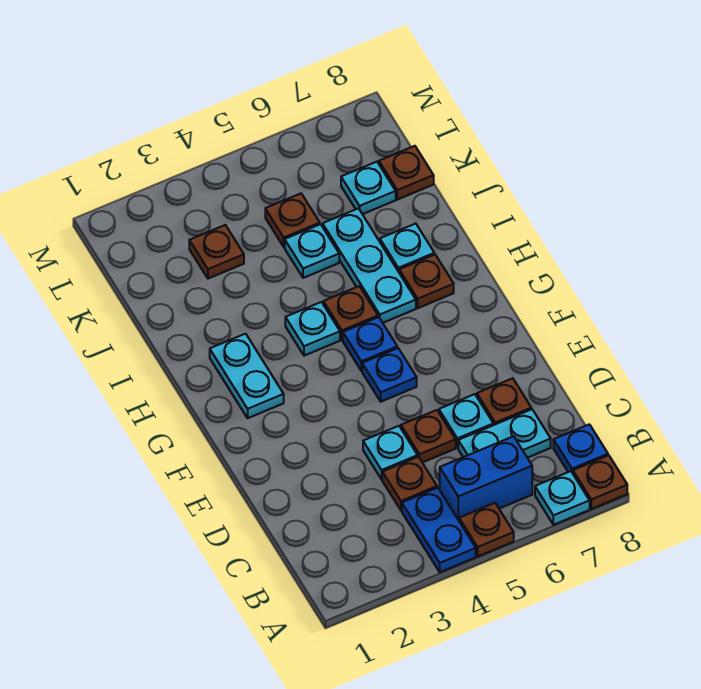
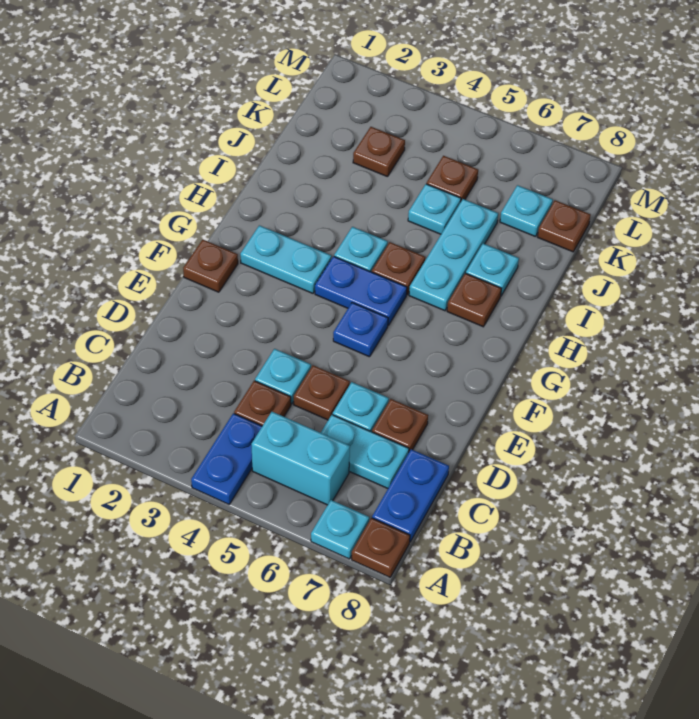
brown plate A5 level 1 -> brown plate F1 level 1
blue brick B5:B6 level 1 -> cyan brick B5:B6 level 1
blue plate B8 level 1 -> blue plate B8:C8 level 1
cyan plate G2:H2 level 1 -> cyan plate G2:G3 level 1
blue plate G5 level 1 -> blue plate G4:G5 level 1

